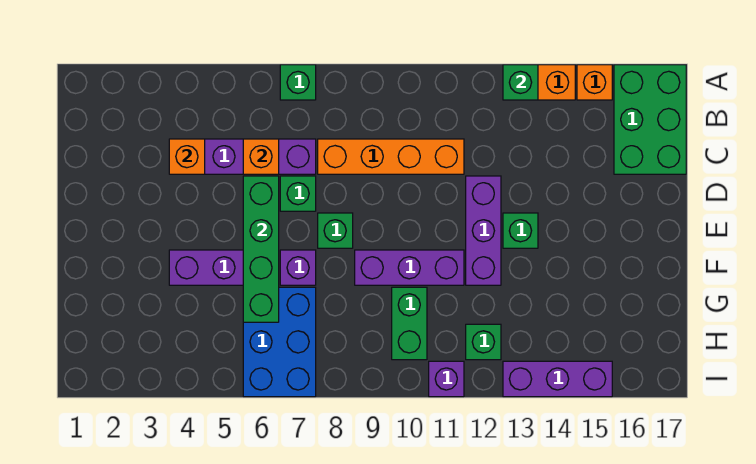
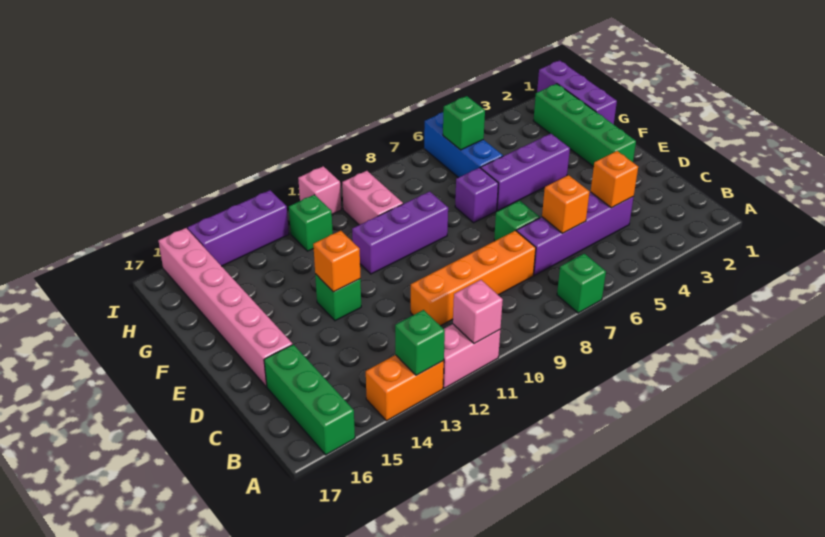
none -> pink brick A11:A12 level 1
none -> pink brick A11 level 2
orange brick A15 level 1 -> orange brick E13 level 2
green brick A16:C17 level 1 -> green brick A16:C16 level 1
green brick D6:G6 level 2 -> green brick E2:H2 level 1
purple brick D12:F12 level 1 -> purple brick G1:I1 level 1
none -> pink brick D16:I16 level 1
green brick E8 level 1 -> green brick H6 level 2
blue brick G6:I7 level 1 -> blue brick G6:I6 level 1
green brick G10:H10 level 1 -> pink brick G10:H10 level 1
purple brick I11 level 1 -> pink brick I11 level 1

